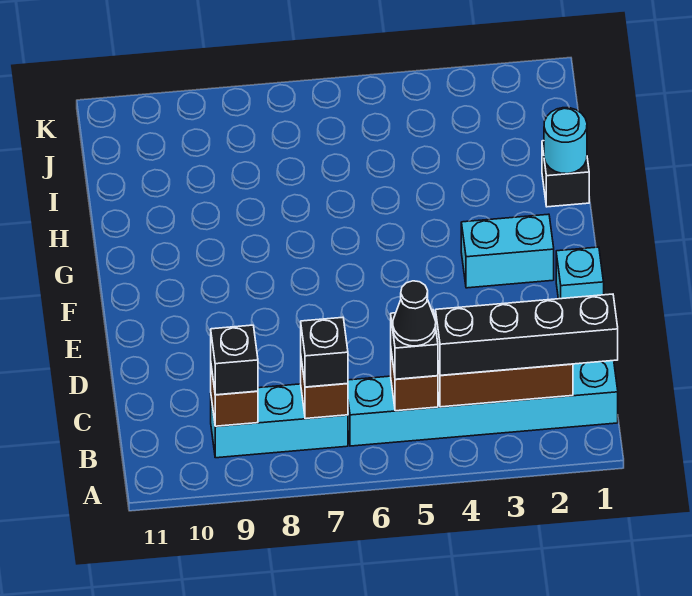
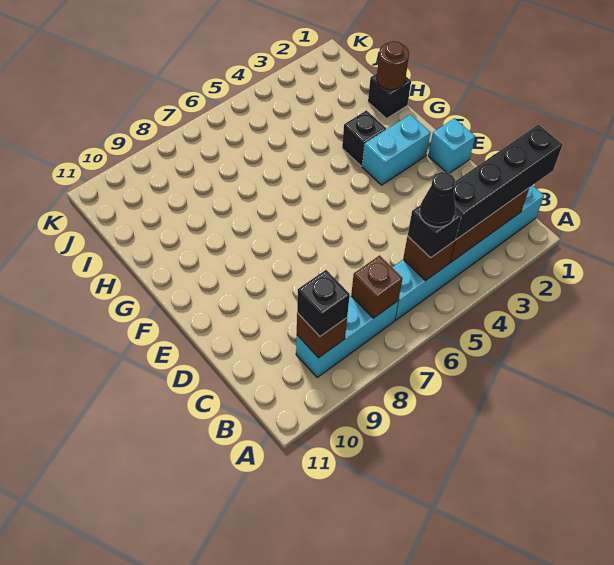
black brick B7 level 3 -> black brick G3 level 1
cyan round brick H1 level 2 -> brown round brick H1 level 2

